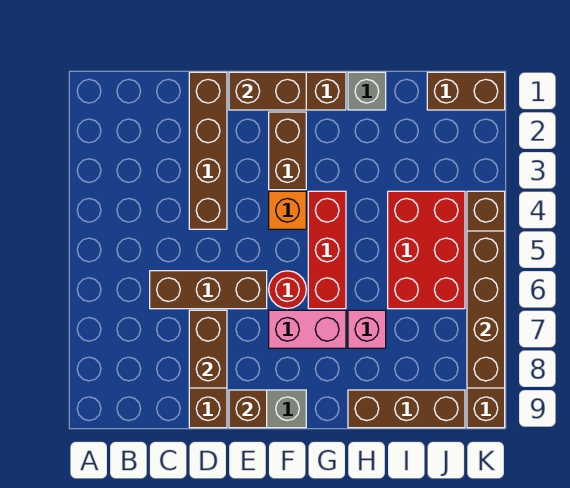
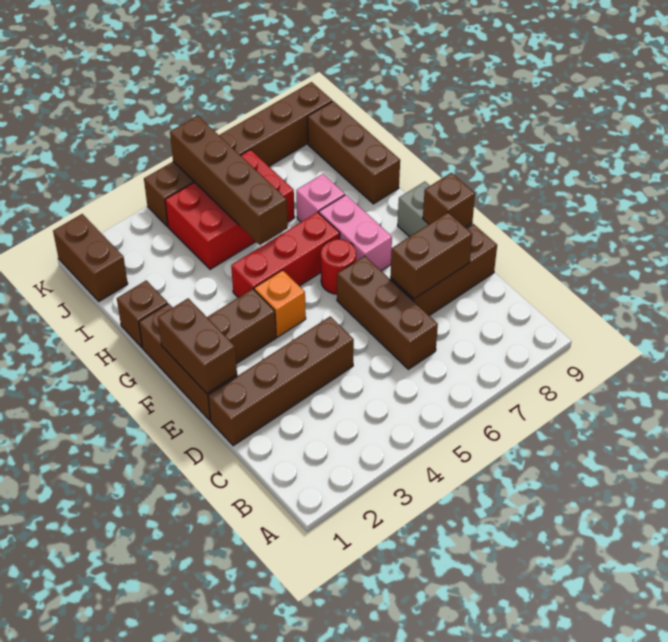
grey brick H1 level 1 -> brown brick H1 level 1
brown brick K5:K8 level 2 -> brown brick H5:K5 level 2

